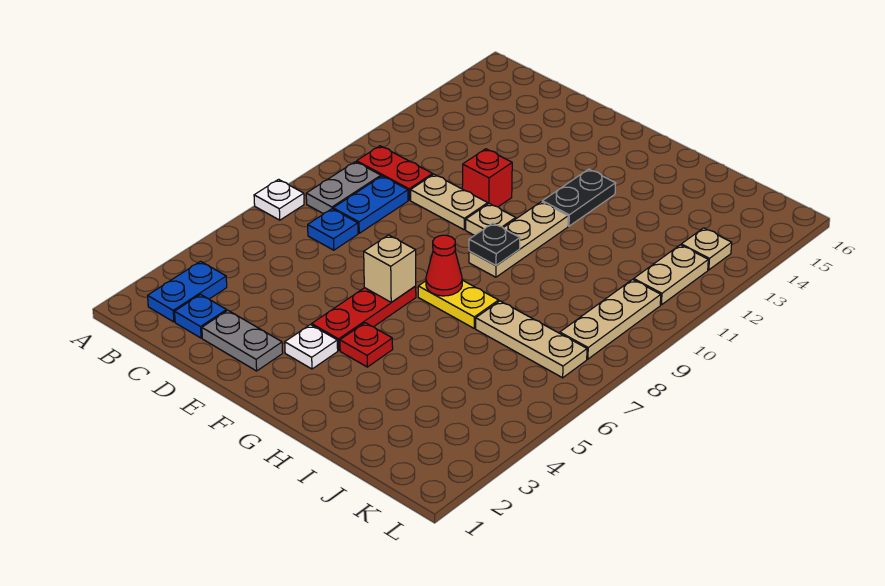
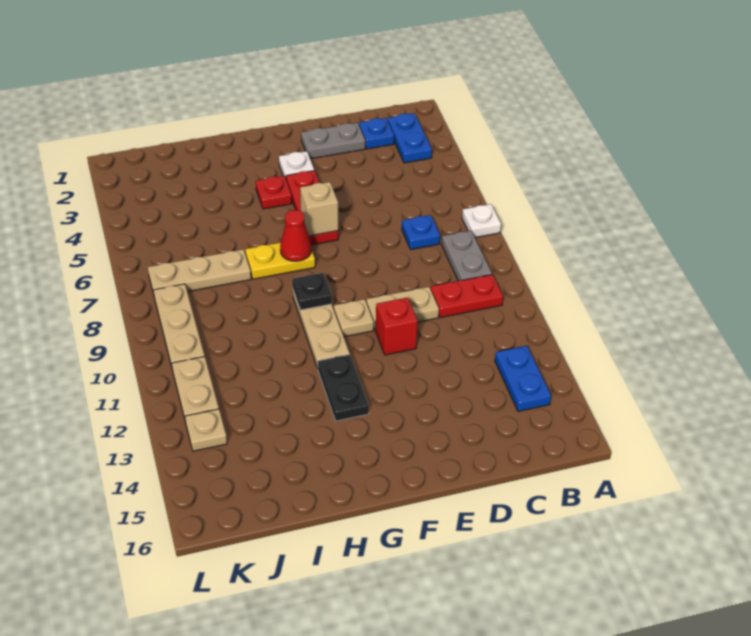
blue plate C8:C9 level 1 -> blue plate B13:B14 level 1

